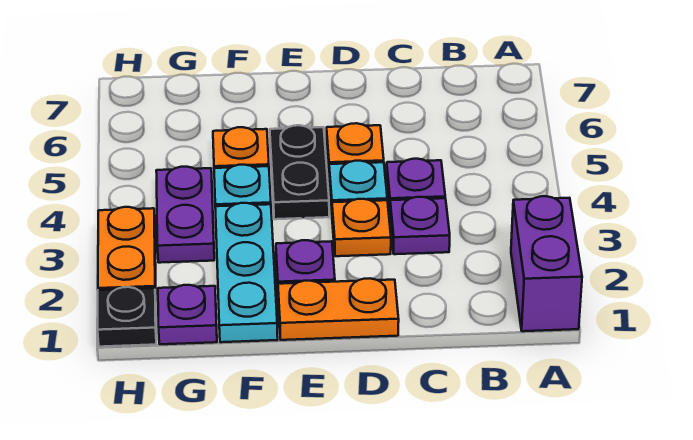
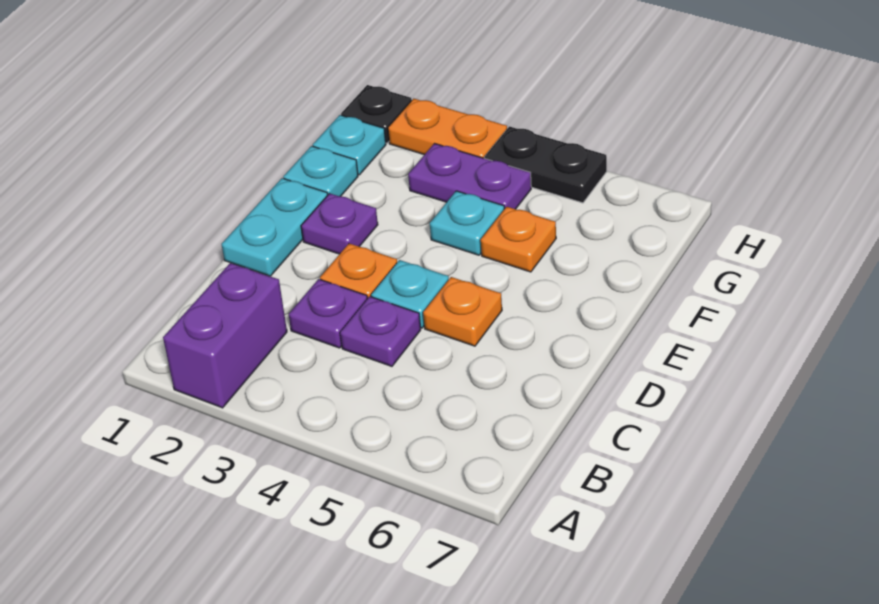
purple brick A1:A2 level 1 -> purple brick A2:B2 level 1
orange plate D1:E1 level 1 -> cyan plate D1:E1 level 1
black plate E4:E5 level 1 -> black plate H4:H5 level 1
cyan plate F1:F3 level 1 -> cyan plate F1 level 1
purple plate G1 level 1 -> cyan plate G1 level 1

